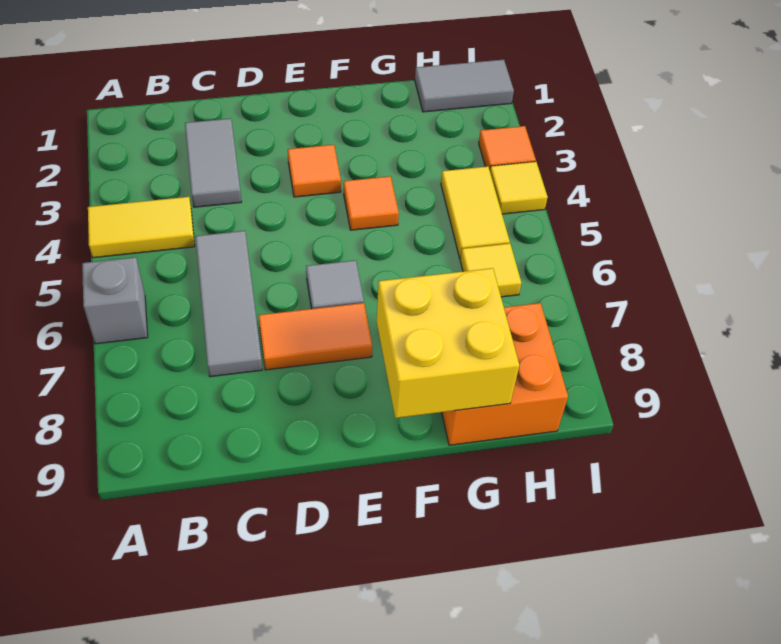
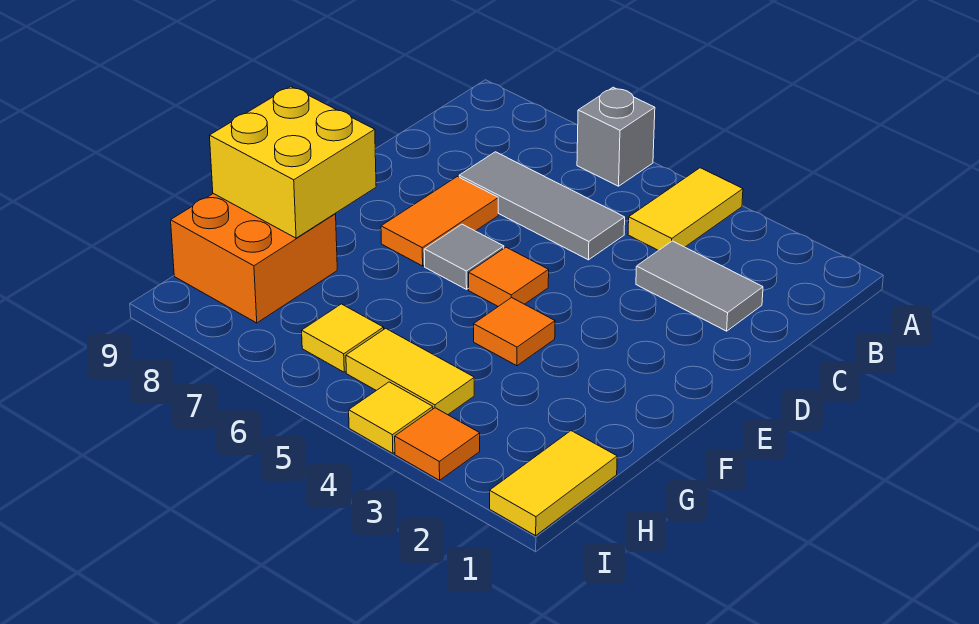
orange tile E3 level 1 -> orange tile E5 level 1
grey tile H1:I1 level 1 -> yellow tile H1:I1 level 1

